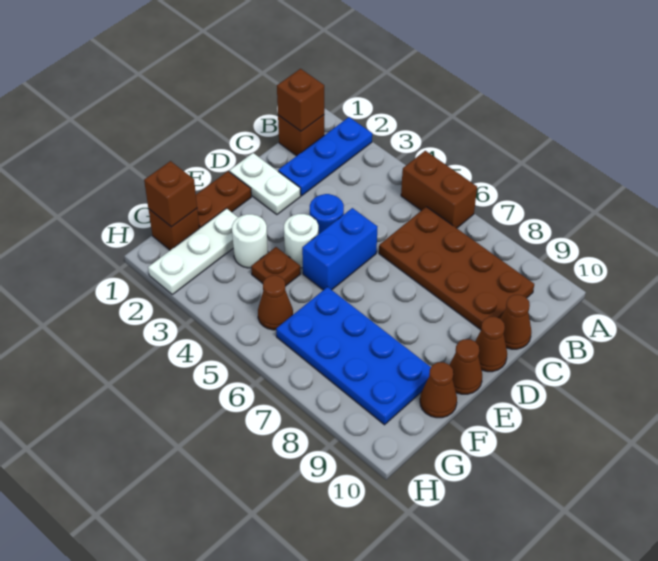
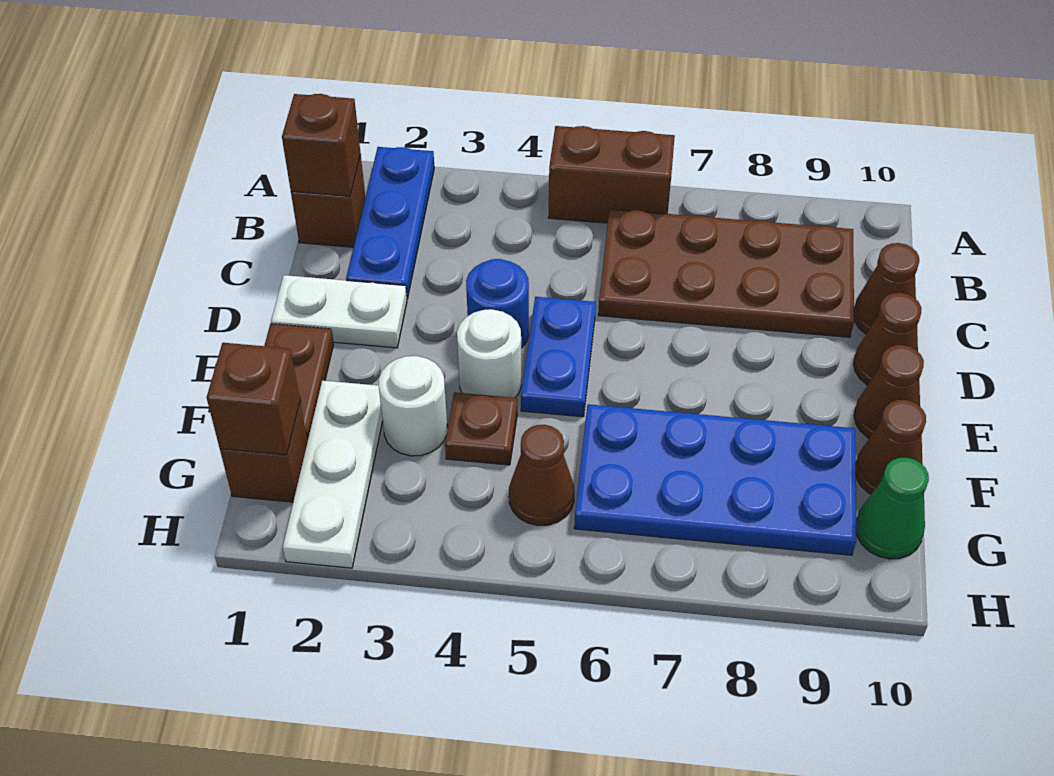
blue brick D5:E5 level 1 -> blue plate D5:E5 level 1
none -> green cone G10 level 1

